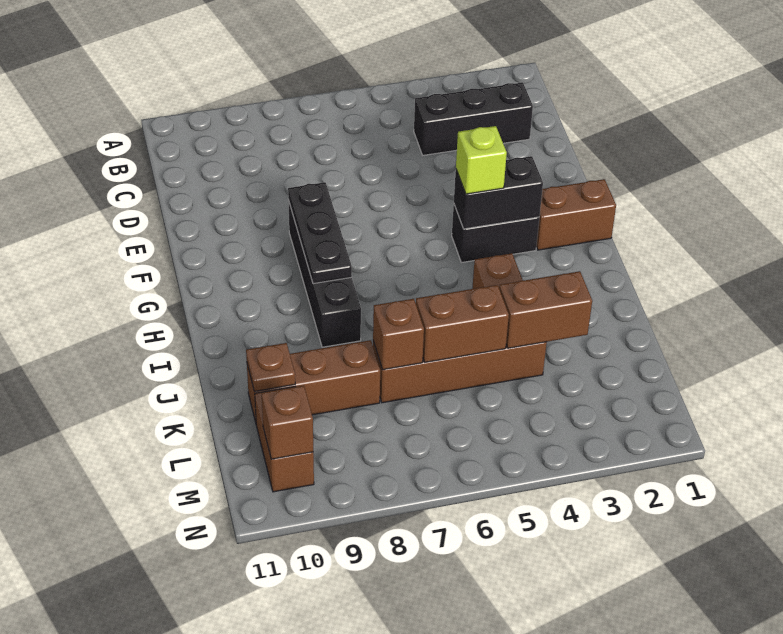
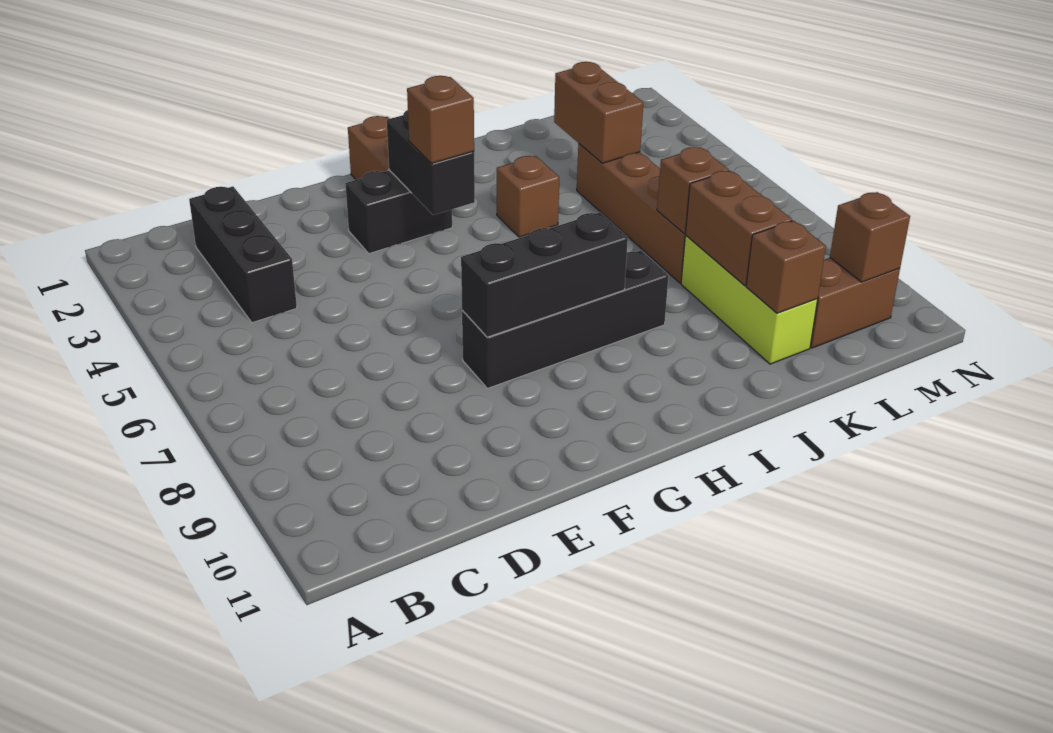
black plate F8:H8 level 2 -> black brick F8:H8 level 2
black brick G3:G4 level 1 -> black brick F3:G3 level 1
lime brick G4 level 3 -> brown brick G4 level 3
brown brick K5:K6 level 2 -> brown brick K8:K9 level 2
brown brick K8:K10 level 1 -> lime brick K8:K10 level 1
brown plate K10 level 2 -> brown brick K10 level 2

